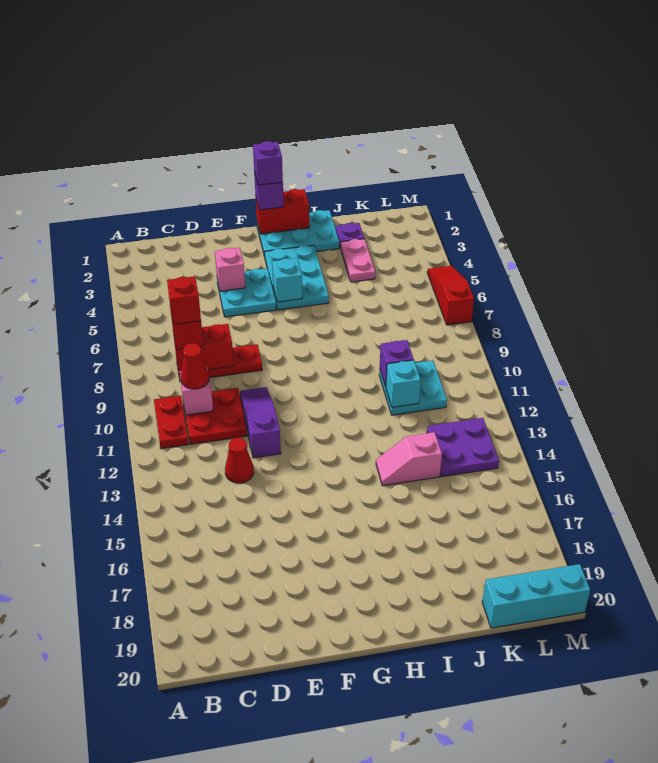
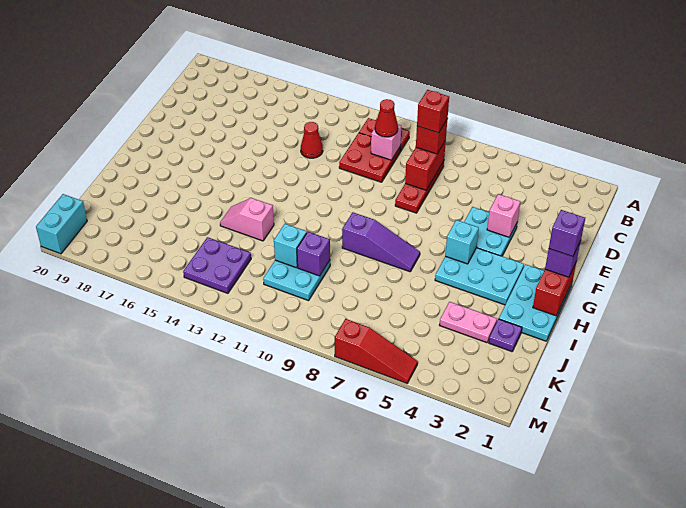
purple slope E10:E12 level 1 top 12 -> purple slope H7:H9 level 1 top 9
pink slope I14:J14 level 1 top J -> pink slope I13:I14 level 1 top 13
cyan brick K20:M20 level 1 -> cyan brick L20:M20 level 1

